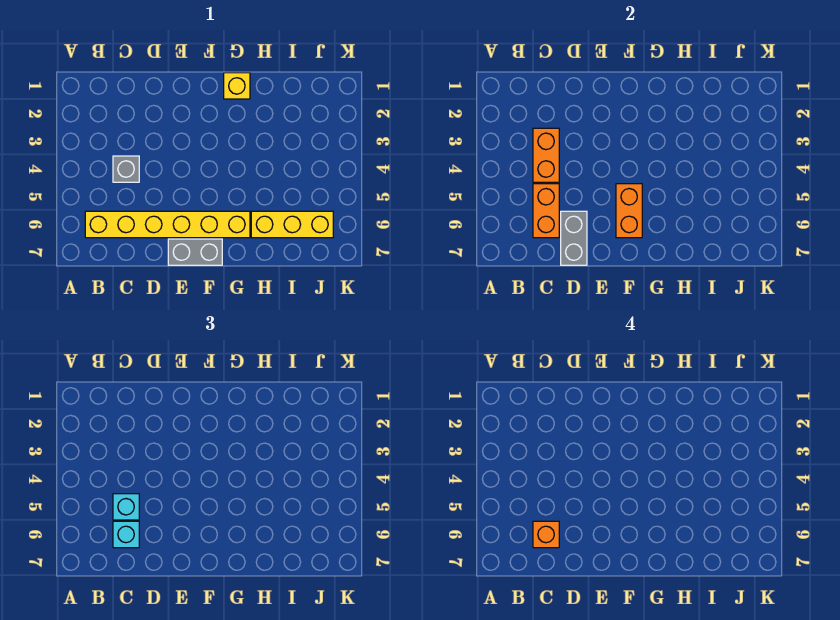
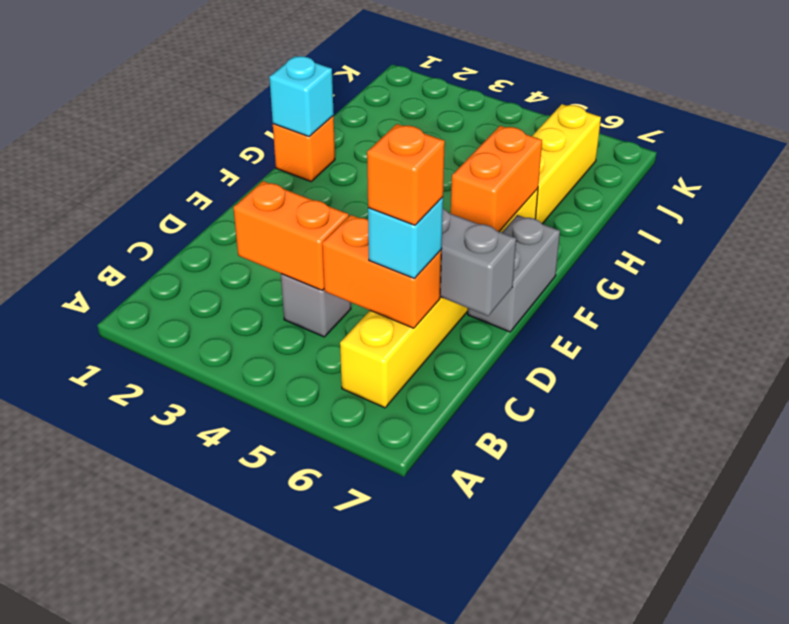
cyan brick C5 level 3 -> cyan brick G1 level 2
orange brick F5:F6 level 2 -> orange brick F6:G6 level 2
yellow brick G1 level 1 -> orange brick G1 level 1

